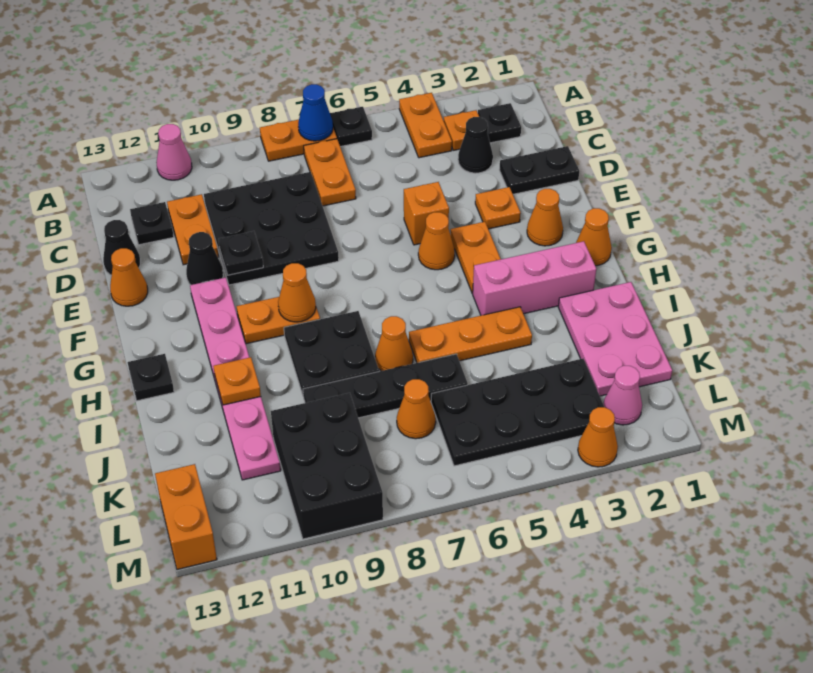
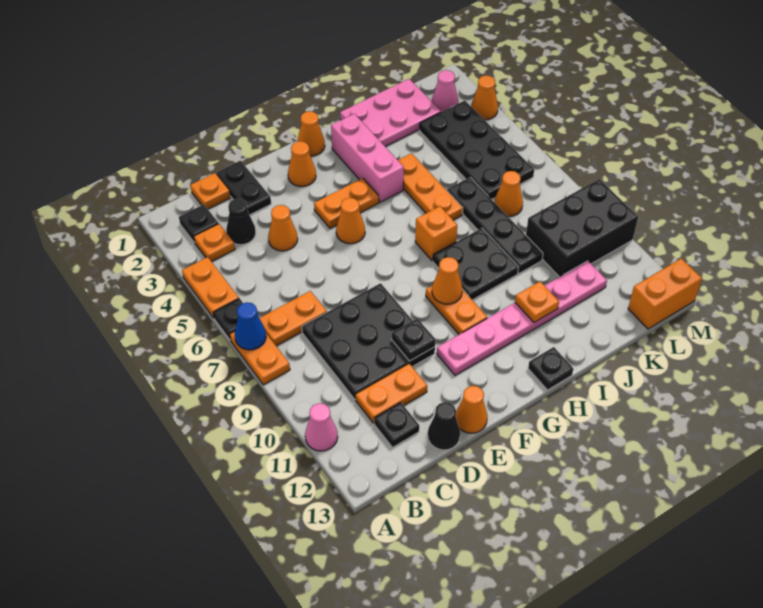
orange plate A4:B4 level 1 -> orange plate A4:A5 level 1
orange plate E3 level 1 -> orange plate C1 level 1
orange brick E5 level 1 -> orange brick H7 level 1
black cone E11 level 1 -> none
orange cone I7 level 1 -> orange cone D4 level 1

